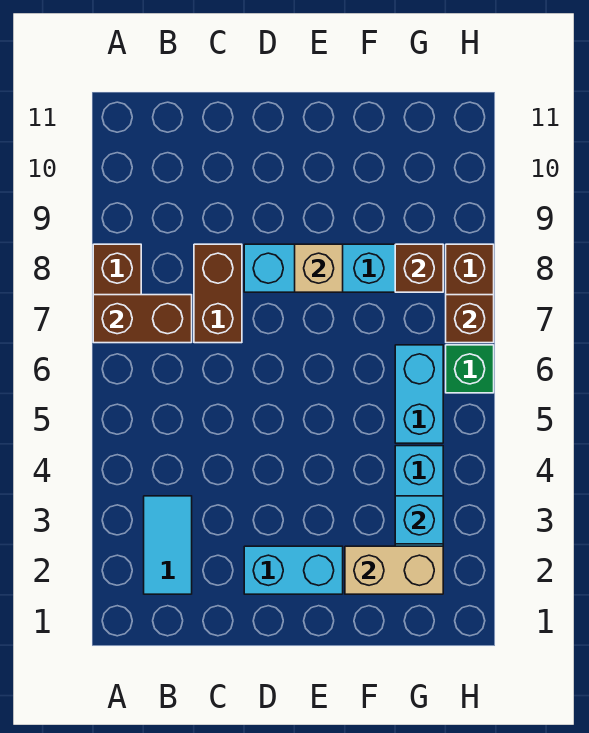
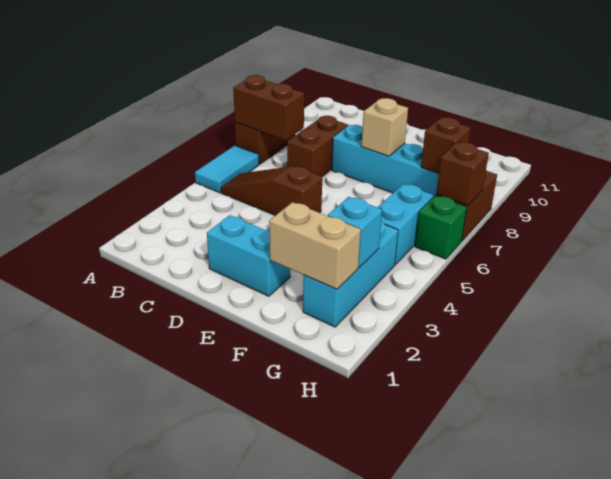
cyan tile B2:B3 level 1 -> cyan tile A5:A6 level 1
none -> brown slope B5:D5 level 1 top D

